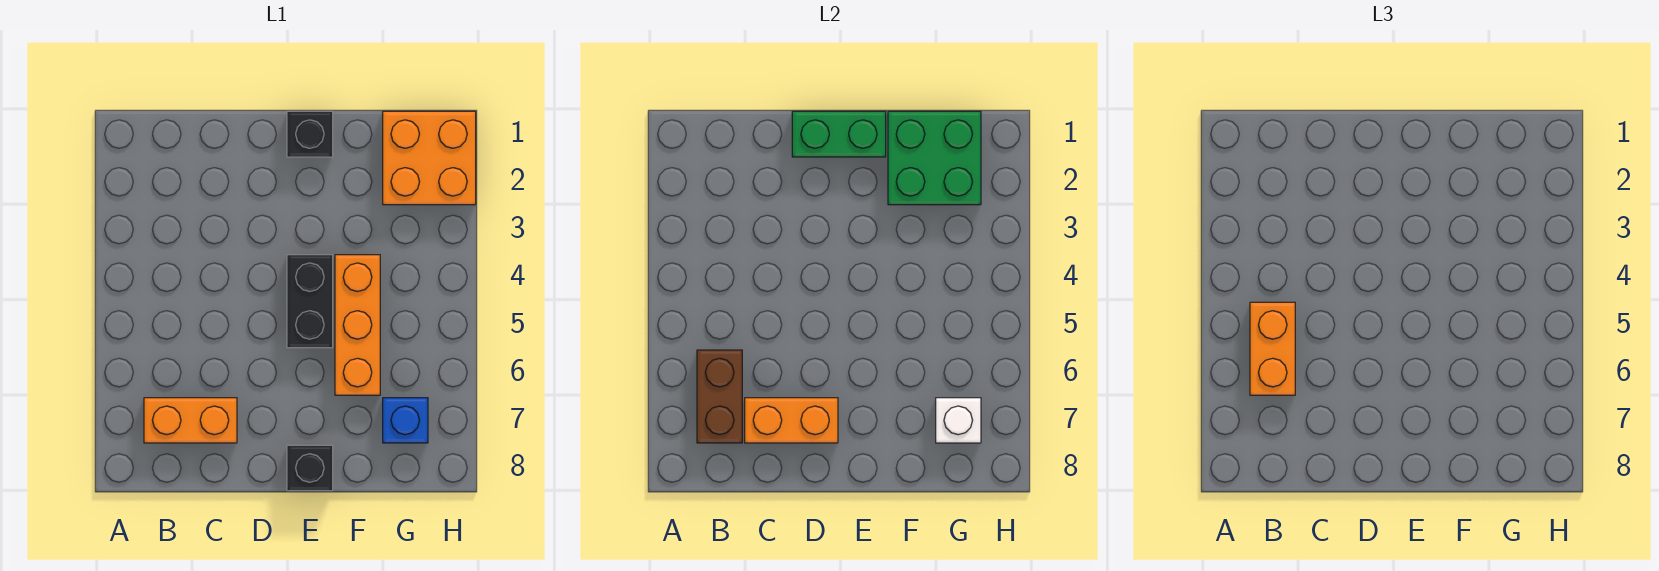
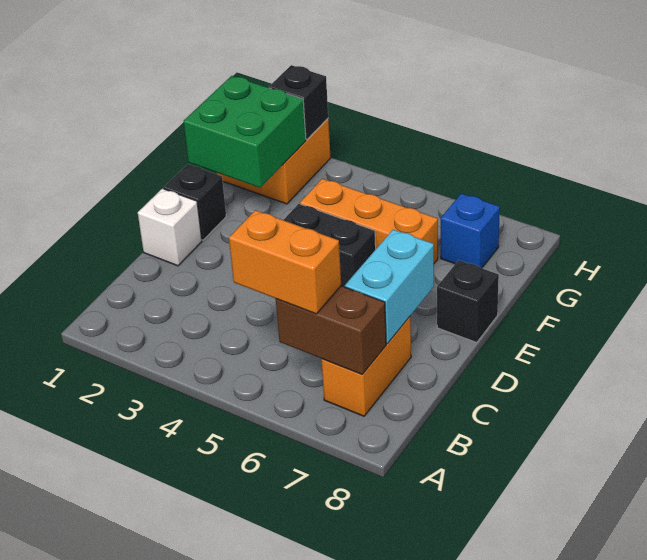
orange brick C7:D7 level 2 -> cyan brick C7:D7 level 2
green brick D1:E1 level 2 -> none
white brick G7 level 2 -> white brick D1 level 1
none -> black brick H2 level 2

